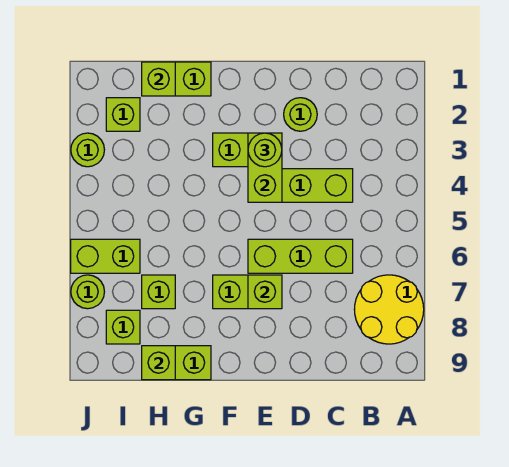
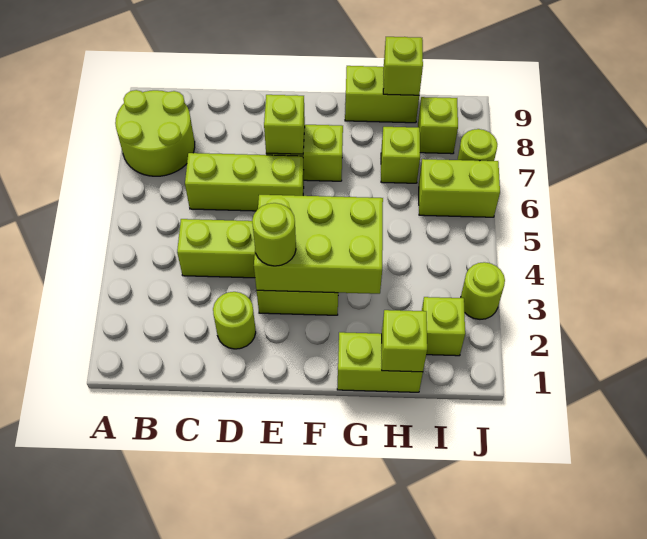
yellow round brick A7:B8 level 1 -> lime round brick A7:B8 level 1
lime brick E3:E4 level 2 -> lime brick E3:G4 level 2

